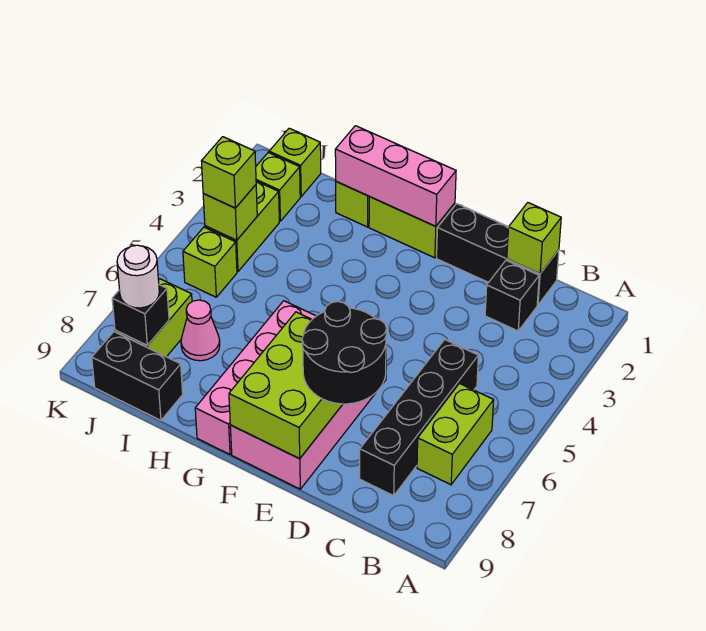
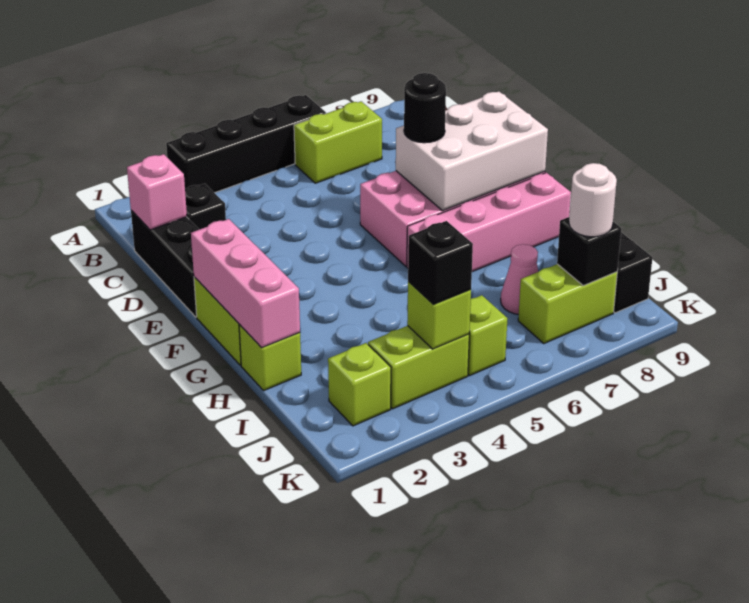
lime brick C1 level 2 -> pink brick C1 level 2
black brick C5:C8 level 1 -> black brick A3:A6 level 1
black round brick D7:E8 level 3 -> black round brick E7 level 3
lime brick E7:F9 level 2 -> white brick E7:F9 level 2
lime brick J1 level 1 -> none
lime brick J4 level 3 -> black brick J4 level 3

